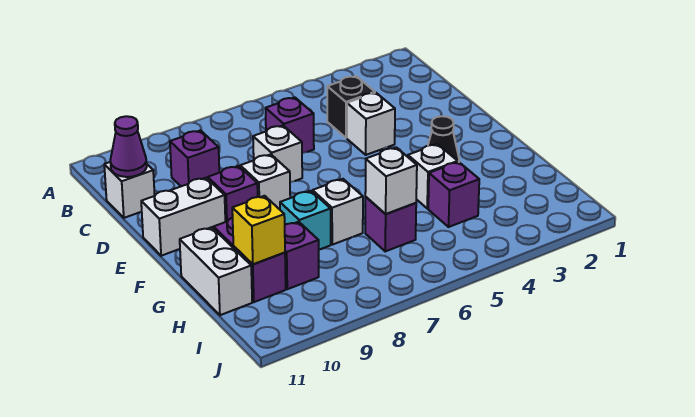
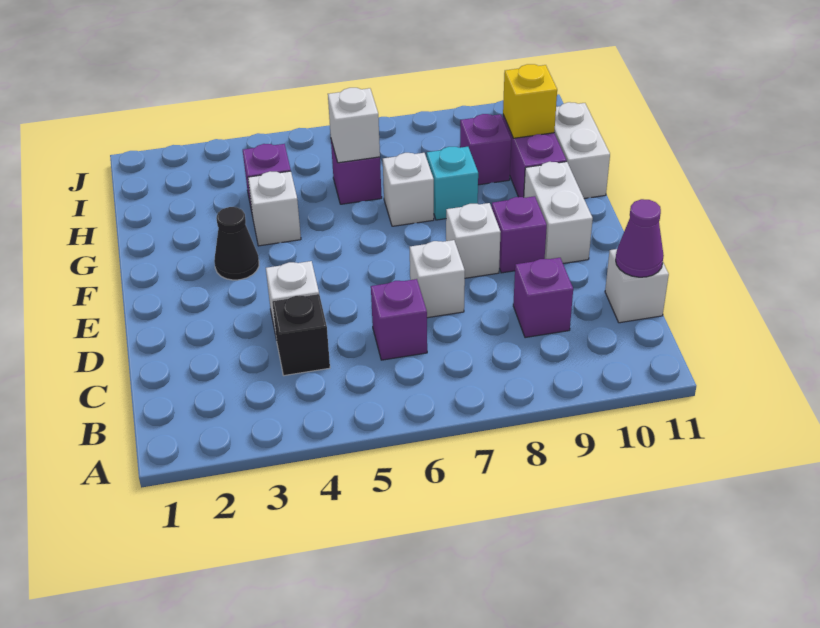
white brick E10:E11 level 1 -> white brick E10:F10 level 1

